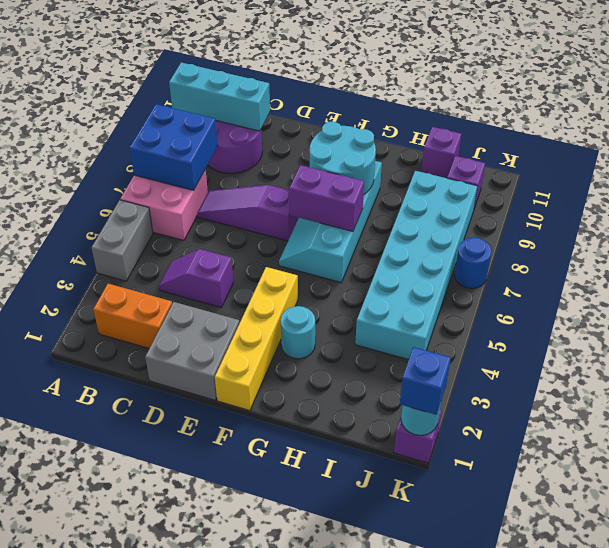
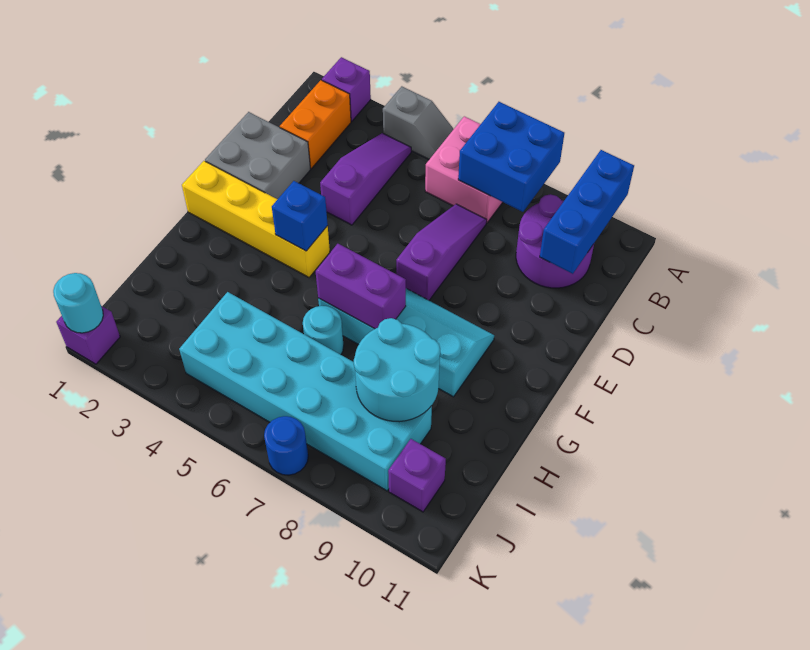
grey brick A4:A5 level 1 -> grey slope A4:A5 level 1 top 4
cyan brick A10:C10 level 2 -> blue brick A10:C10 level 2
purple slope C4:D4 level 1 top D -> purple slope B4:D4 level 1 top D
purple brick F7:G7 level 2 -> purple brick G6:G7 level 2
cyan round brick F8:G9 level 2 -> cyan round brick H8:I9 level 2
cyan round brick G3 level 1 -> cyan round brick H6 level 1
purple brick I11 level 1 -> purple brick A2 level 1
blue brick K1 level 3 -> blue brick F4 level 2

